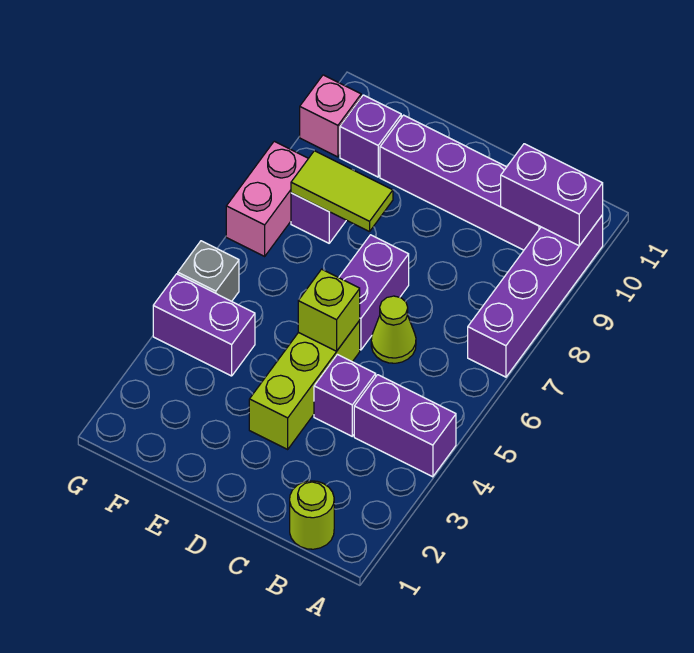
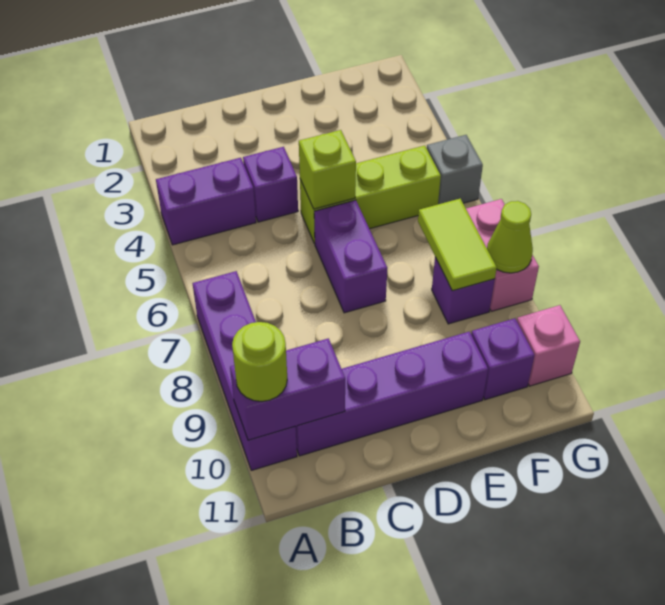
lime round brick B1 level 1 -> lime round brick A10 level 3
lime cone C6 level 1 -> lime cone G8 level 2
lime brick D3:D5 level 1 -> lime brick D5:F5 level 1
lime tile E8:F8 level 2 -> lime tile F7:F8 level 2
purple brick F4:G4 level 1 -> none

